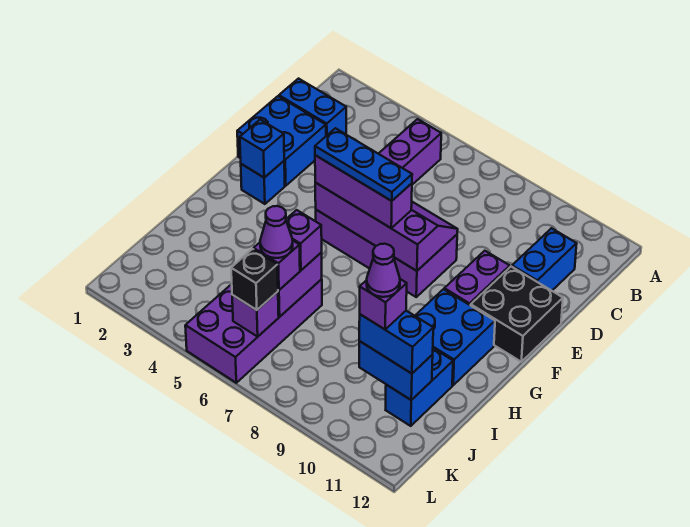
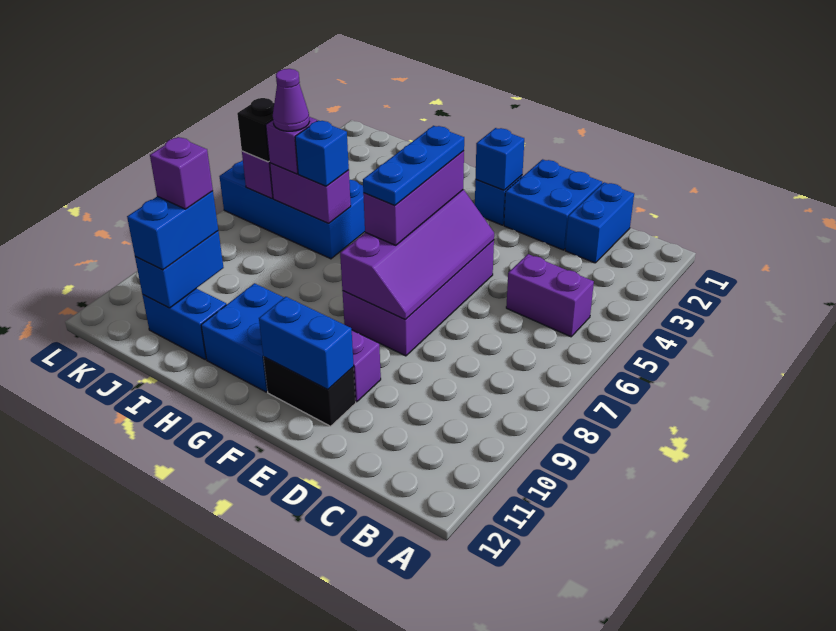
blue brick C11:D11 level 1 -> blue brick E11:F11 level 2
black brick E11:F12 level 1 -> black brick E11:F11 level 1
purple brick I5:L6 level 1 -> blue brick I5:L6 level 1
purple brick I6 level 3 -> blue brick I6 level 3
purple cone J10 level 5 -> none

